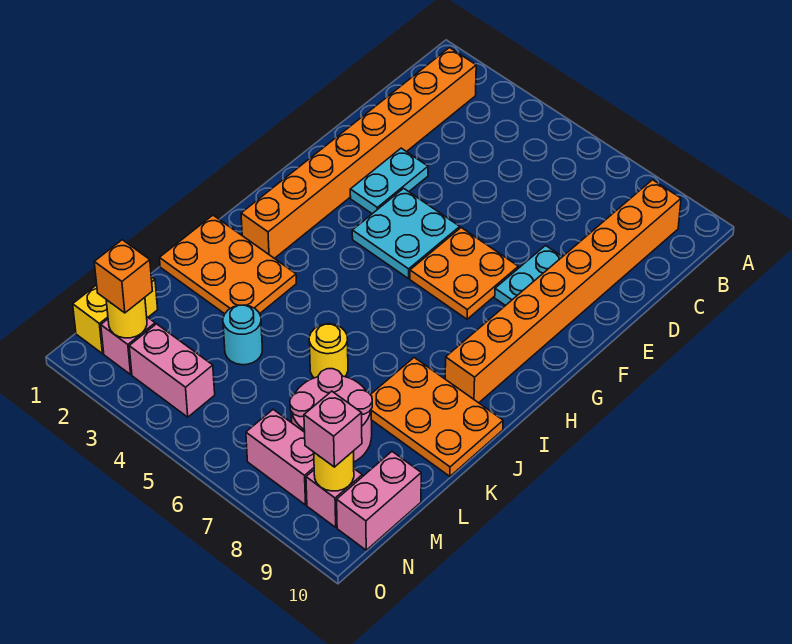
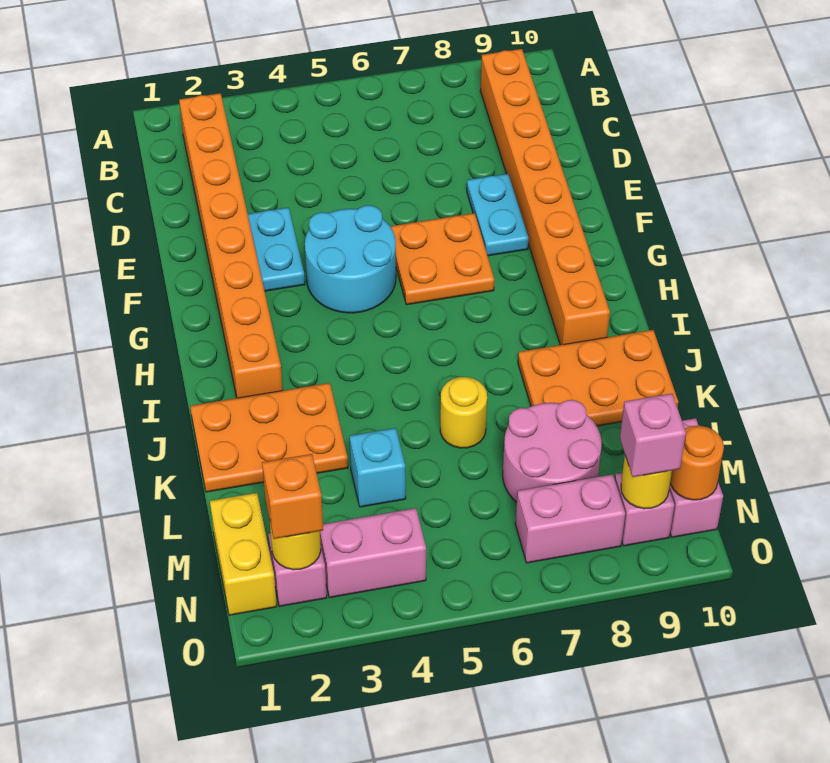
cyan plate F4:G5 level 1 -> cyan round brick F4:G5 level 1
cyan round brick L4 level 1 -> cyan brick L4 level 1
none -> orange round brick N10 level 2

